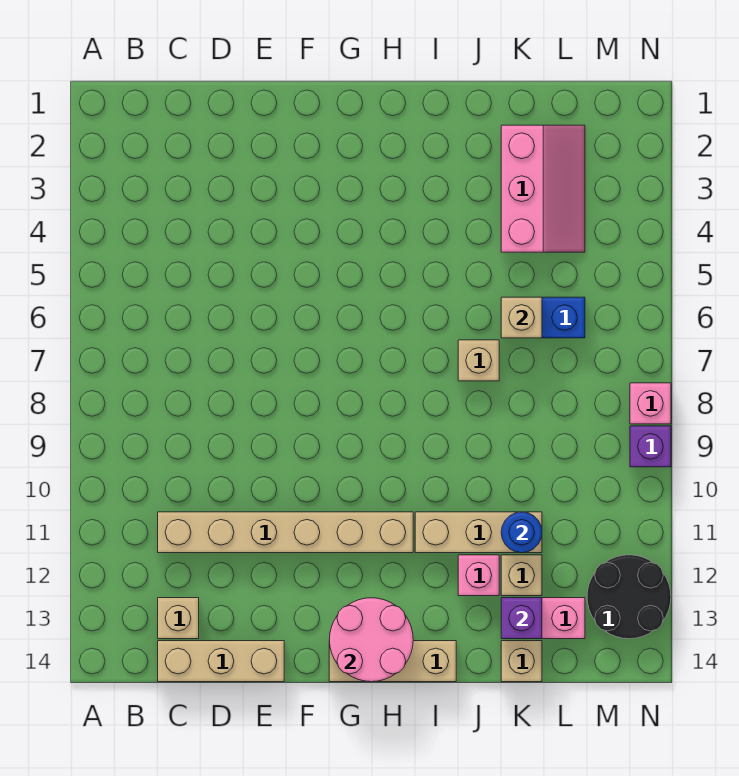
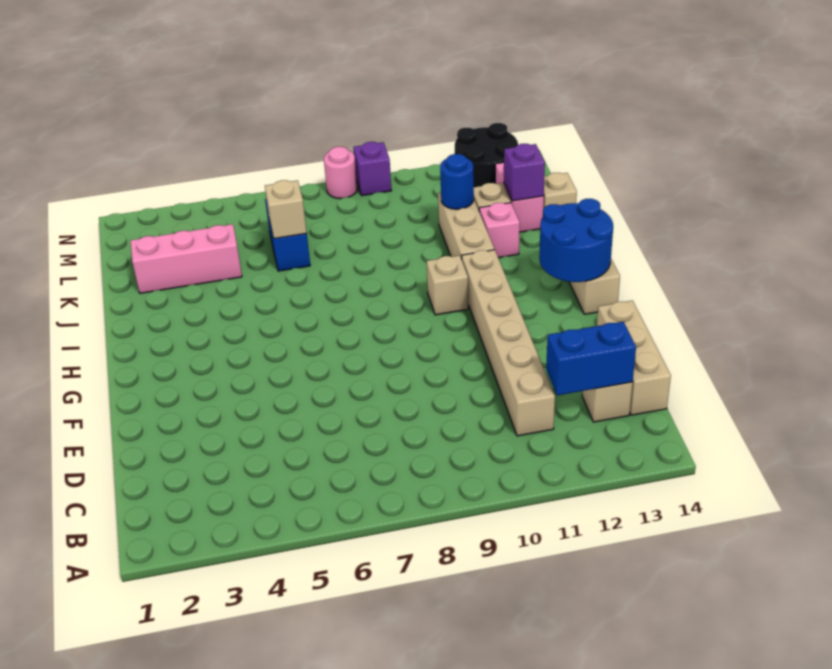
none -> blue brick C12:C13 level 2
pink round brick G13:H14 level 2 -> blue round brick G13:H14 level 2
tan brick J7 level 1 -> tan brick H10 level 1
pink brick N8 level 1 -> pink round brick N8 level 1

